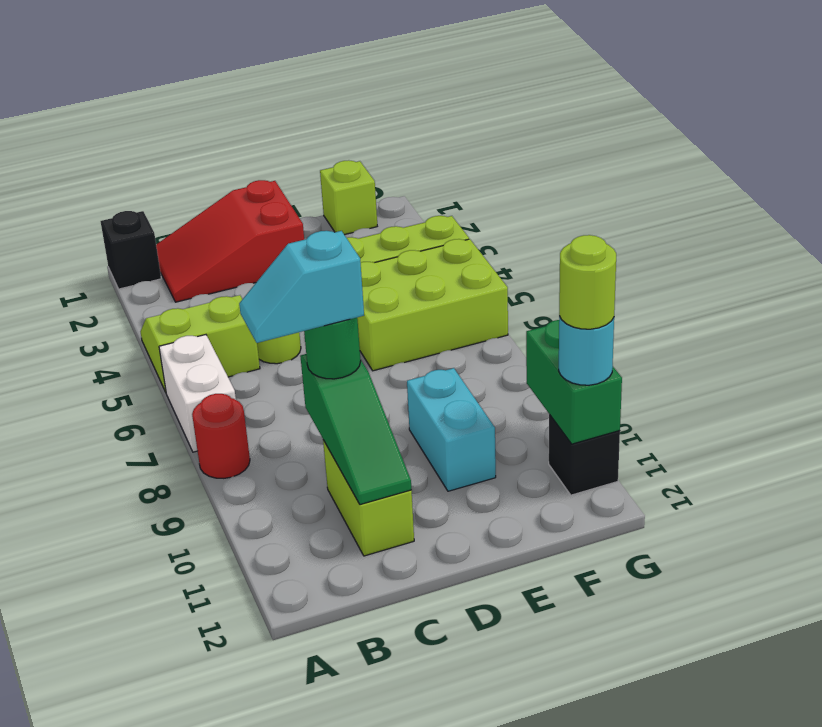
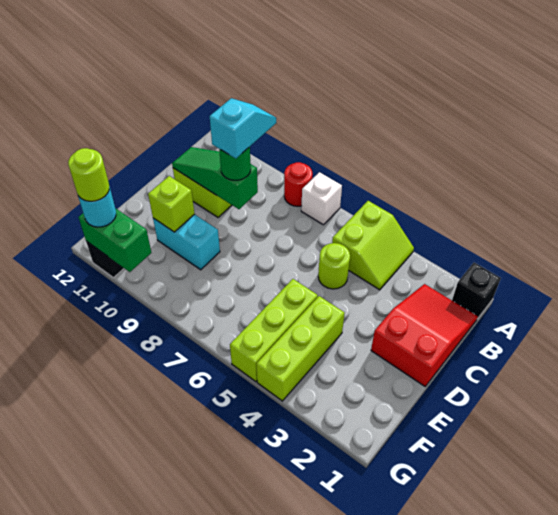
white brick A6:A7 level 1 -> white brick A7 level 1
lime brick E5:G6 level 1 -> lime brick E5:G5 level 1
lime brick F1 level 1 -> lime brick E10 level 2

